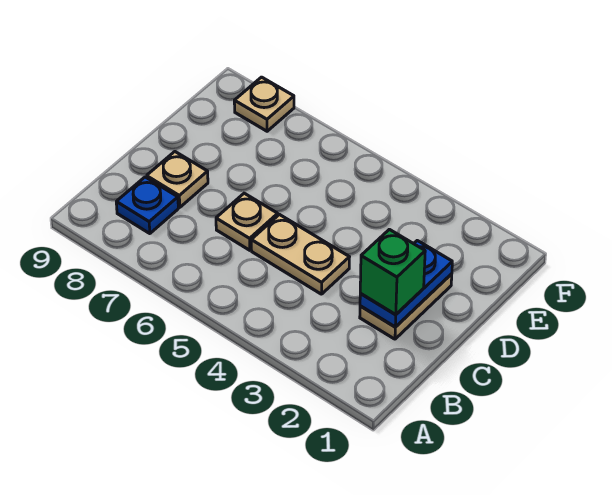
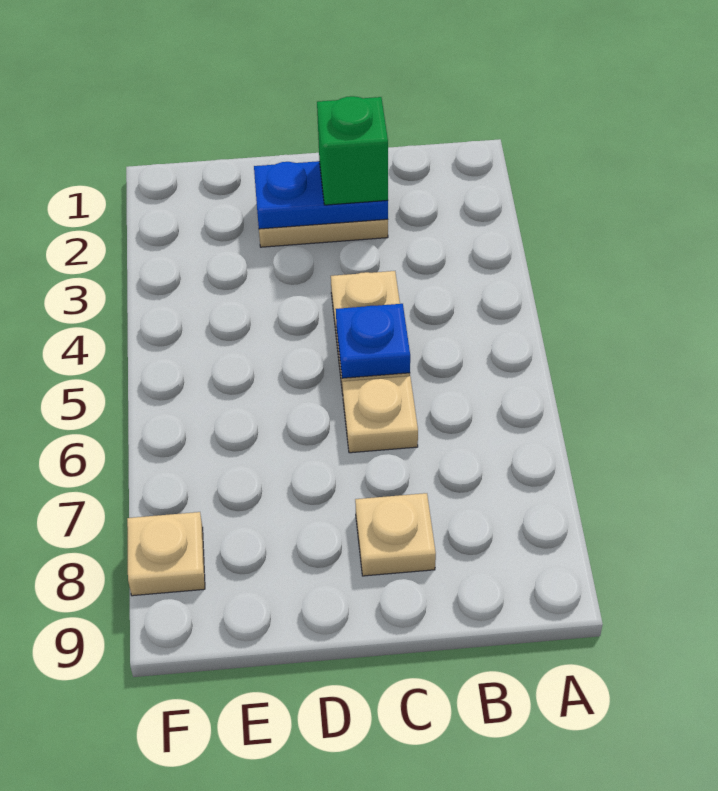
blue plate B8 level 1 -> blue plate C5 level 2

